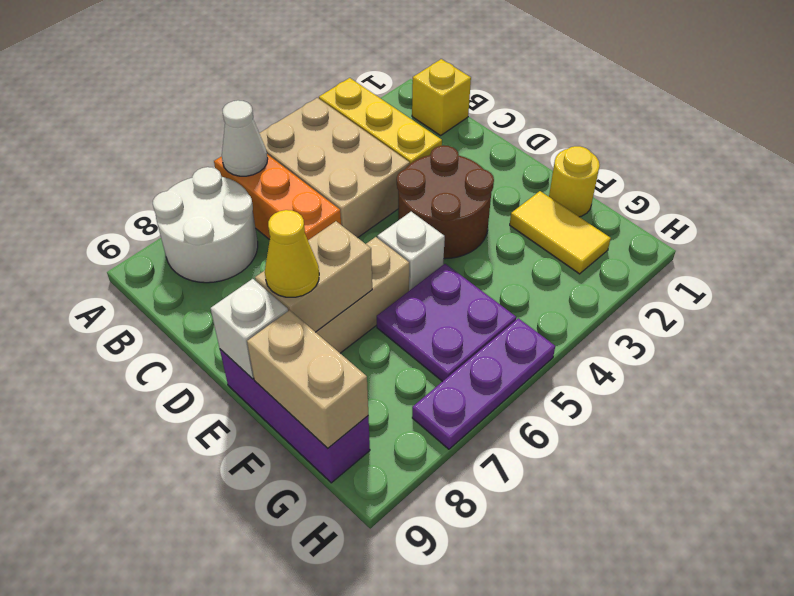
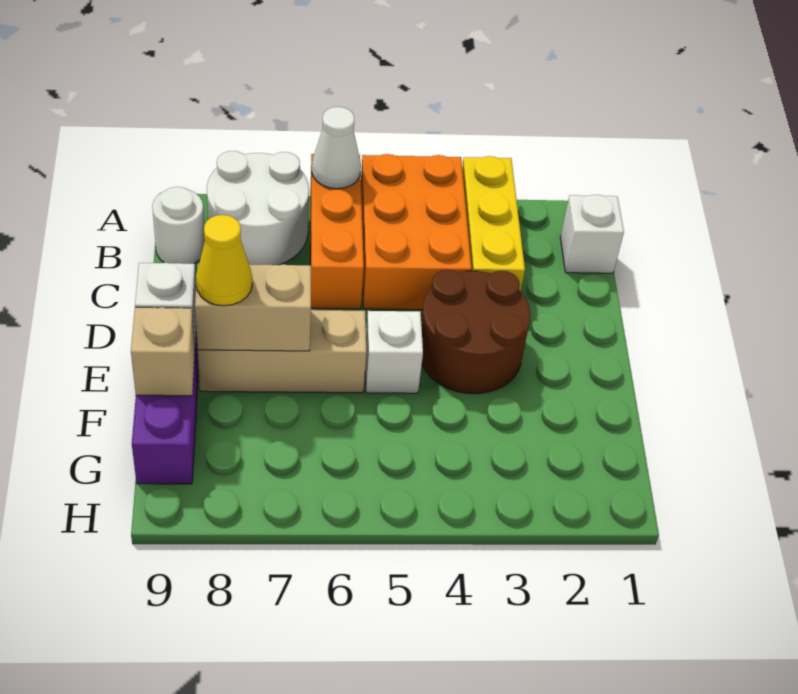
tan brick A4:C5 level 1 -> orange brick A4:C5 level 1
yellow brick B1 level 1 -> white brick B1 level 1
none -> white round brick B9 level 1
yellow round brick F1 level 1 -> none
yellow tile F2:G2 level 1 -> none
purple plate F5:G6 level 1 -> none
tan brick F9:G9 level 2 -> tan brick F9 level 2
purple plate H5:H7 level 1 -> none

